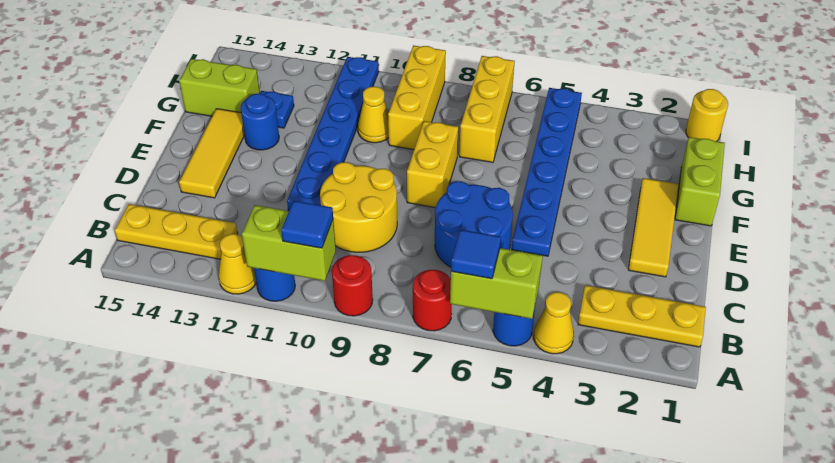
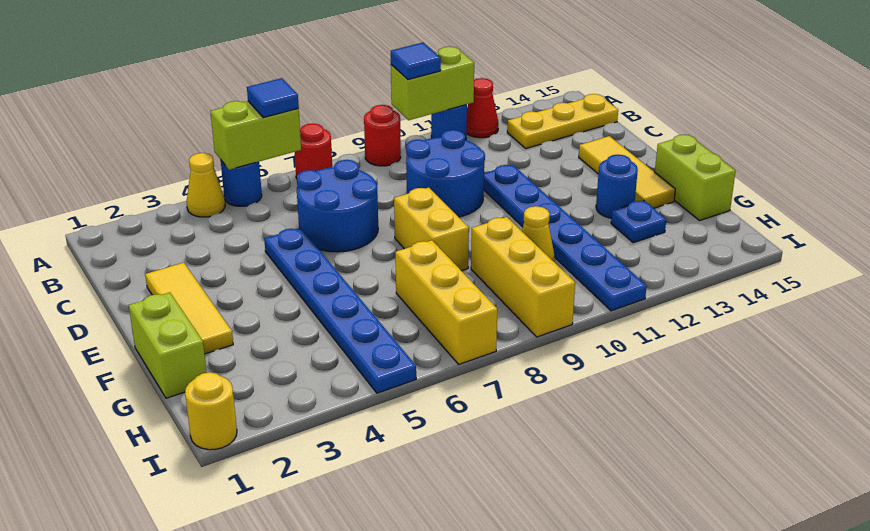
yellow cone A12 level 1 -> red cone A12 level 1
yellow plate B1:B3 level 1 -> none
yellow round brick C9:D10 level 1 -> blue round brick C9:D10 level 1
lime brick G14:G15 level 1 -> lime brick F15:G15 level 1

